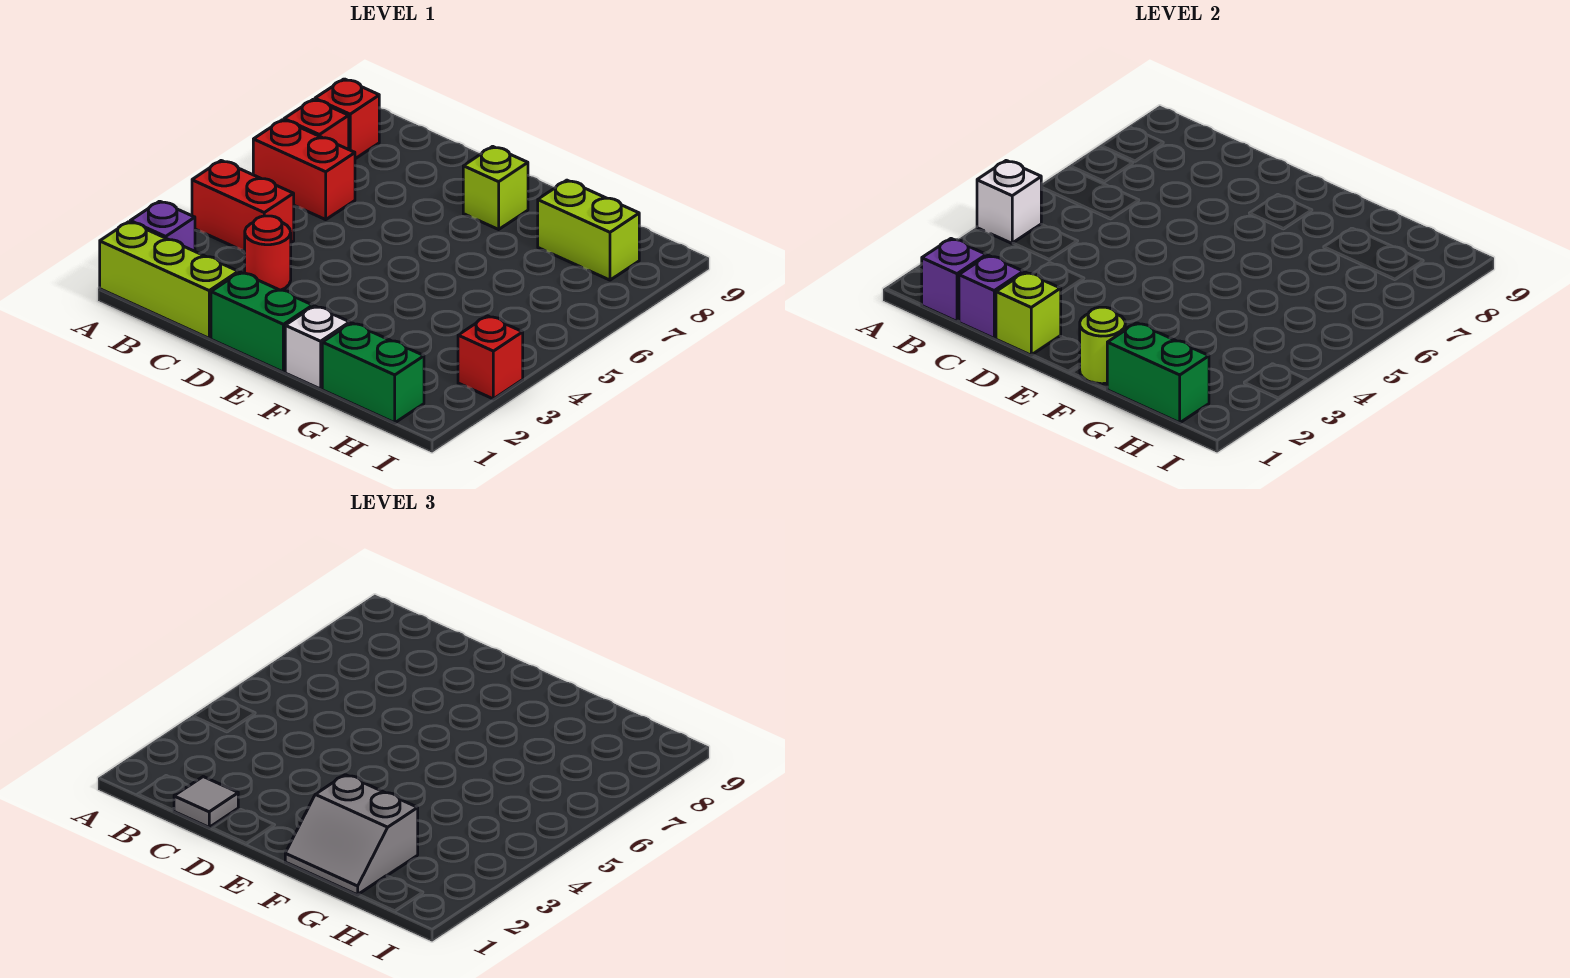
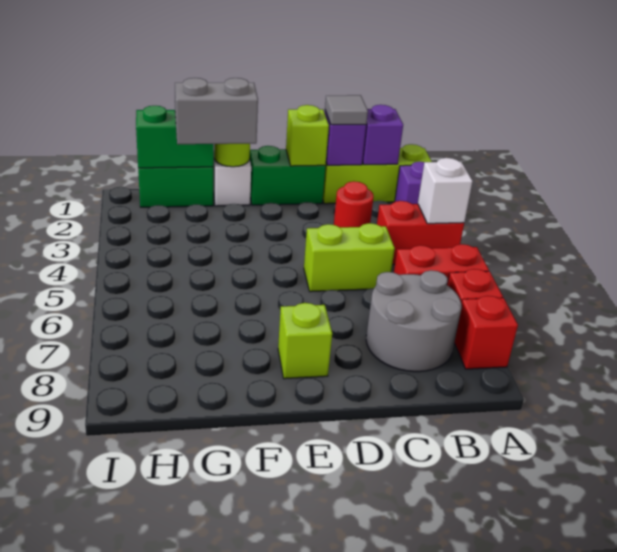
none -> grey round brick B7:C8 level 1
lime brick G8:H8 level 1 -> lime brick C5:D5 level 1
red brick I3 level 1 -> none

